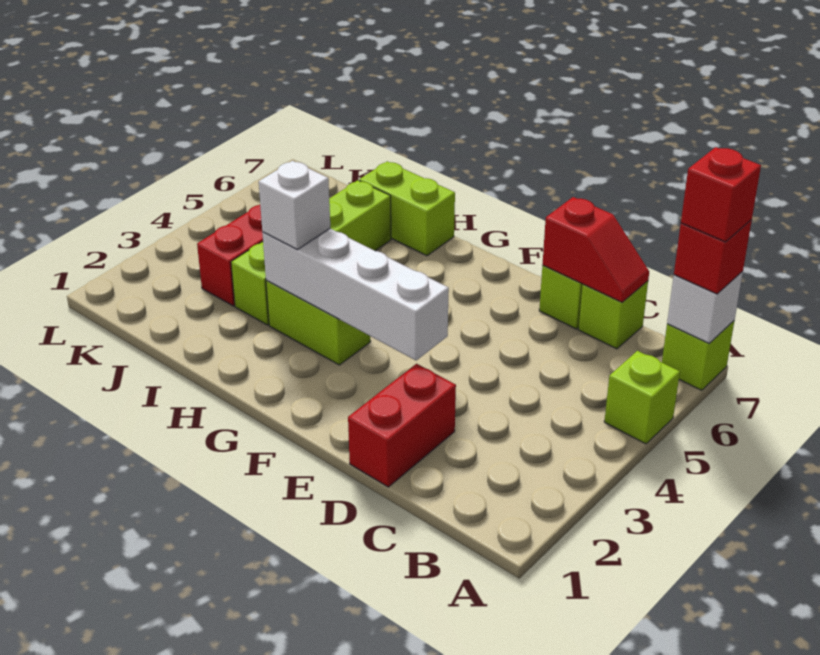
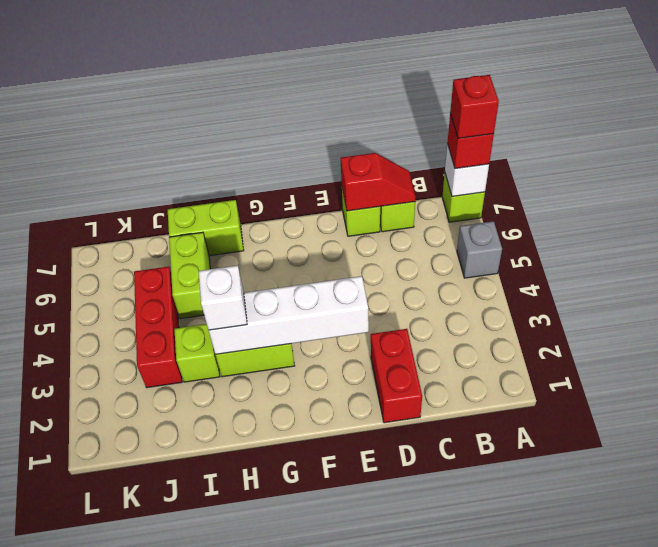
lime brick A5 level 1 -> grey brick A5 level 1

